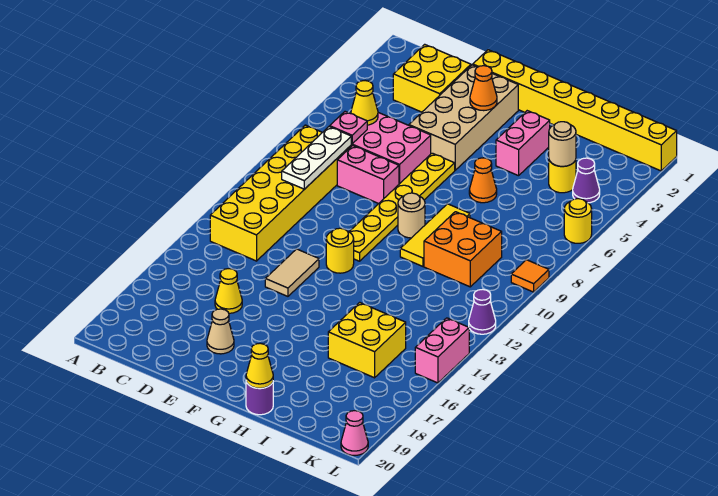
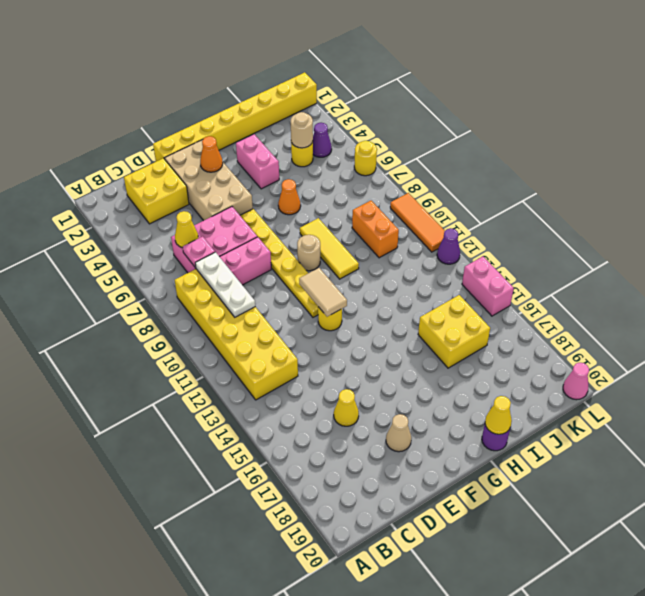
tan tile E13:E14 level 1 -> tan tile F11:F12 level 2
orange brick I9:J10 level 1 -> orange brick J9:J10 level 1
orange tile L9 level 1 -> orange tile L9:L11 level 1

